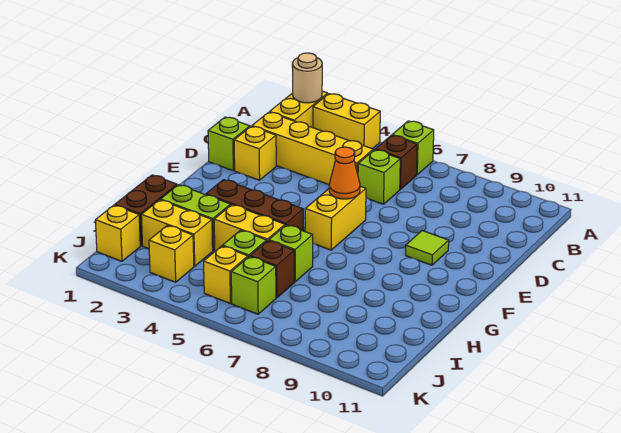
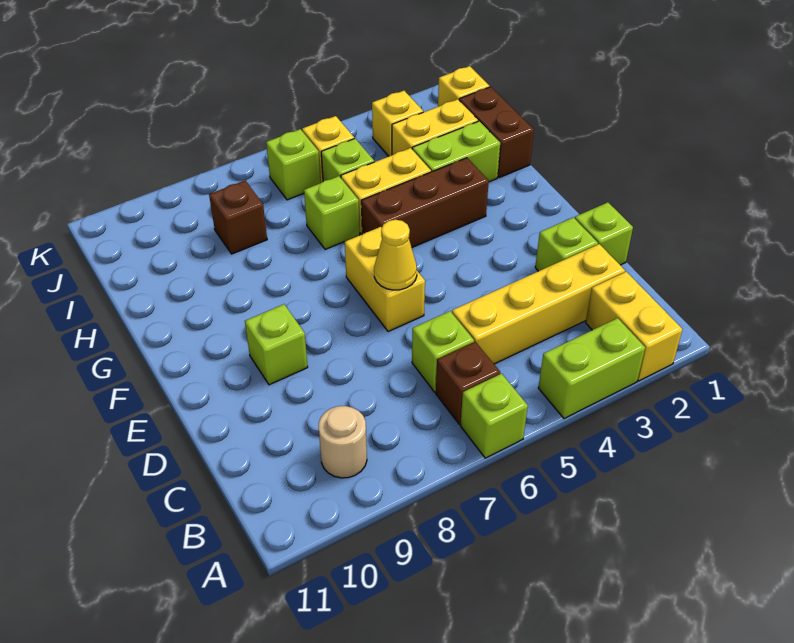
tan round brick A2 level 2 -> tan round brick B9 level 1
yellow brick A3:A4 level 1 -> lime brick A3:A4 level 1
yellow brick D2 level 1 -> lime brick D2 level 1
orange cone E6 level 2 -> yellow cone E6 level 2
lime tile E9 level 1 -> lime brick E9 level 1
brown brick I6 level 1 -> brown brick I8 level 1

